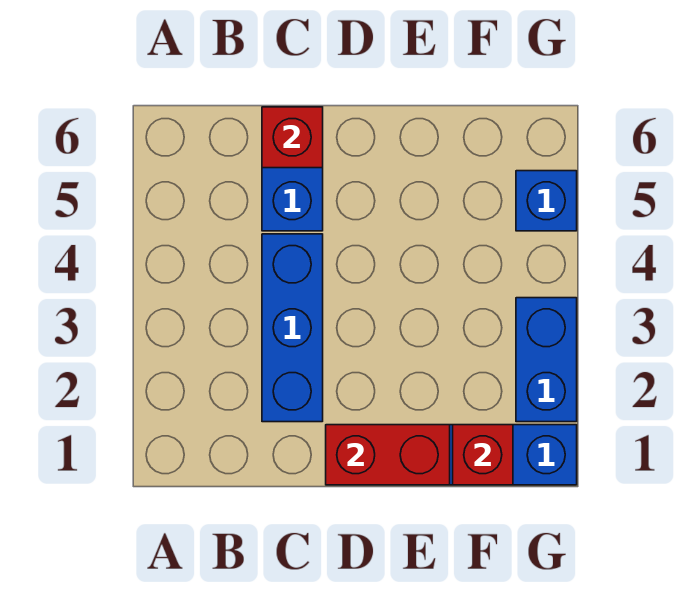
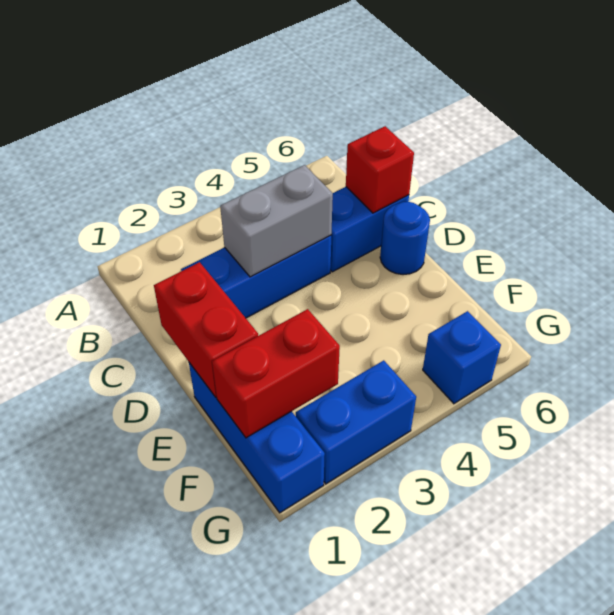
none -> grey brick C3:C4 level 2
none -> blue round brick D6 level 1
red brick F1 level 2 -> red brick F1:F2 level 2

